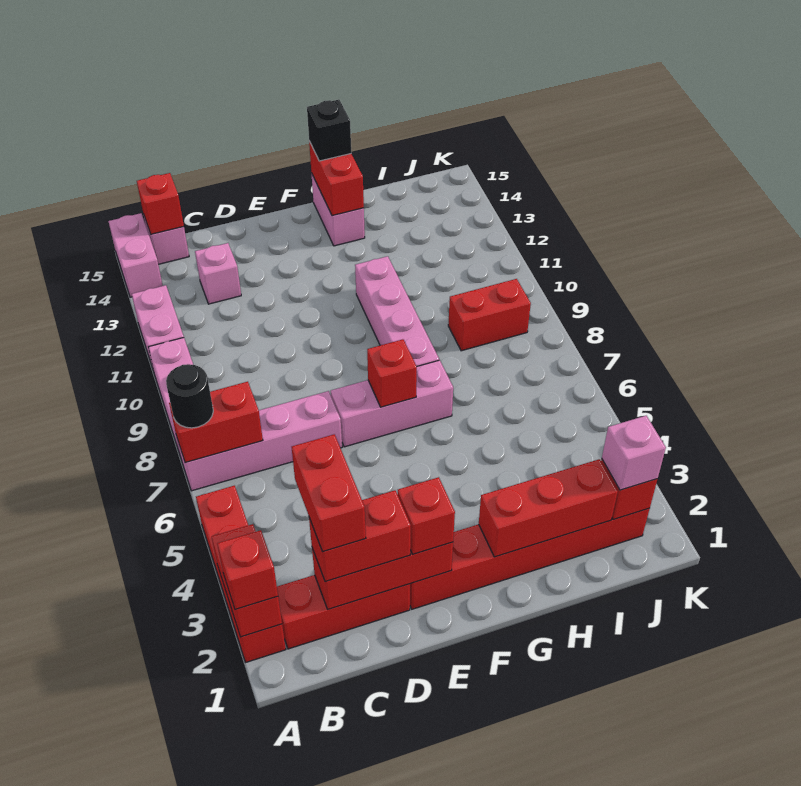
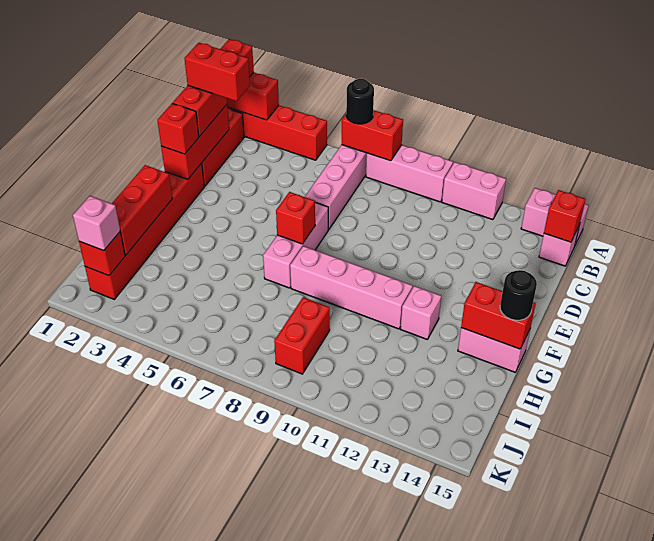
red brick A7:B7 level 2 -> red brick A7:A8 level 2
pink brick C13 level 1 -> pink brick G12 level 1
black brick G15 level 3 -> black round brick G15 level 3

